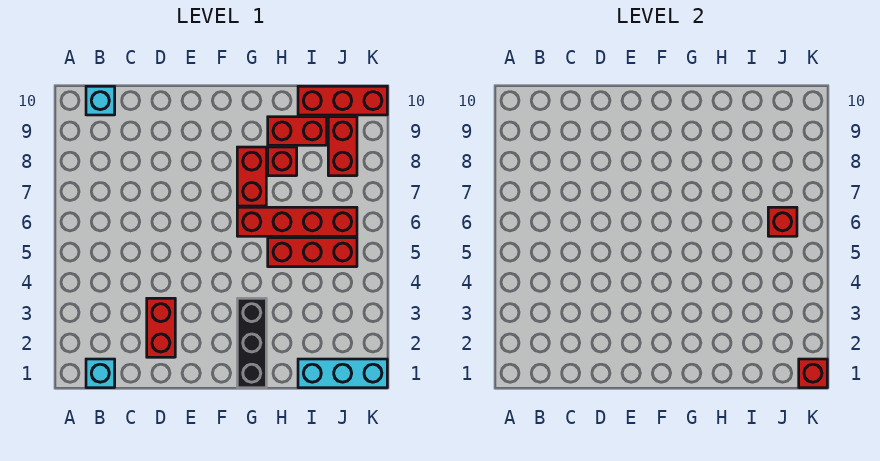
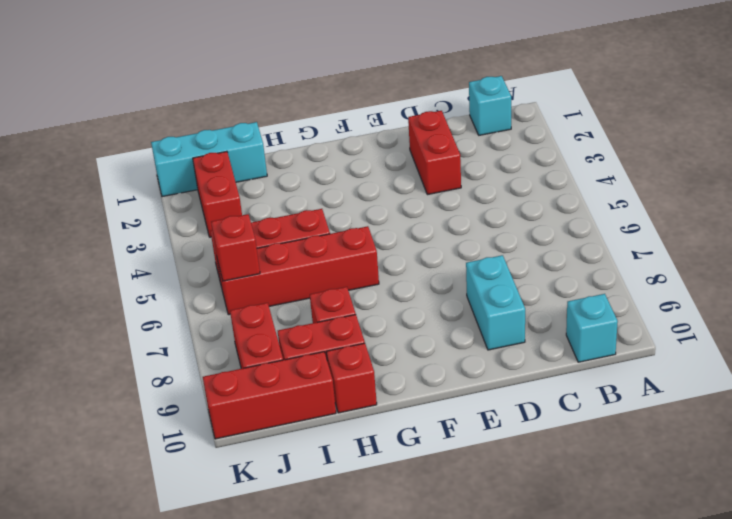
none -> cyan brick D8:D9 level 1
black brick G1:G3 level 1 -> none
red brick G7:G8 level 1 -> red brick J2:J3 level 1
red brick K1 level 2 -> red brick H10 level 1

